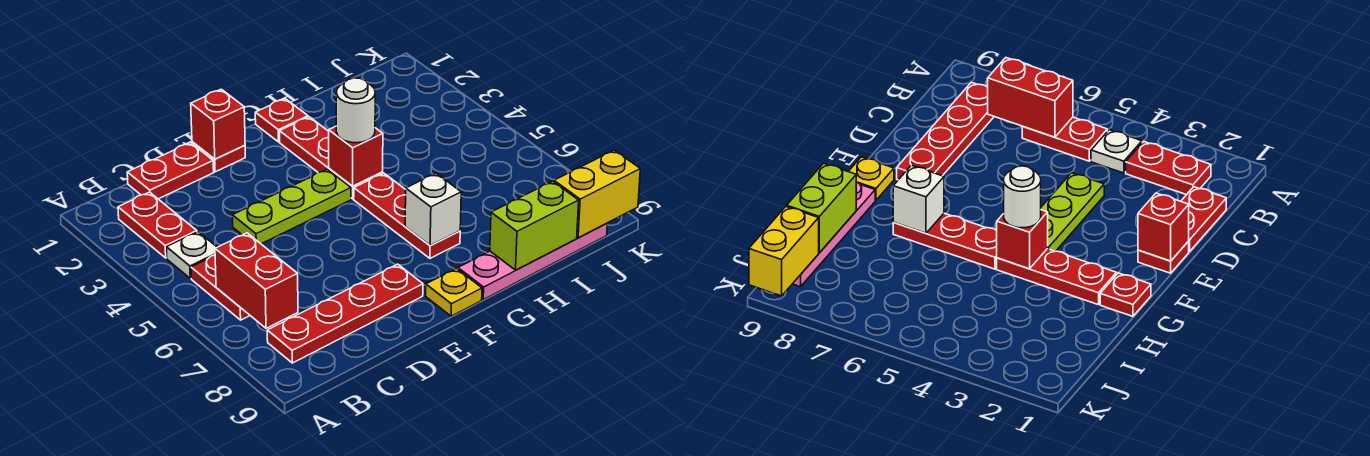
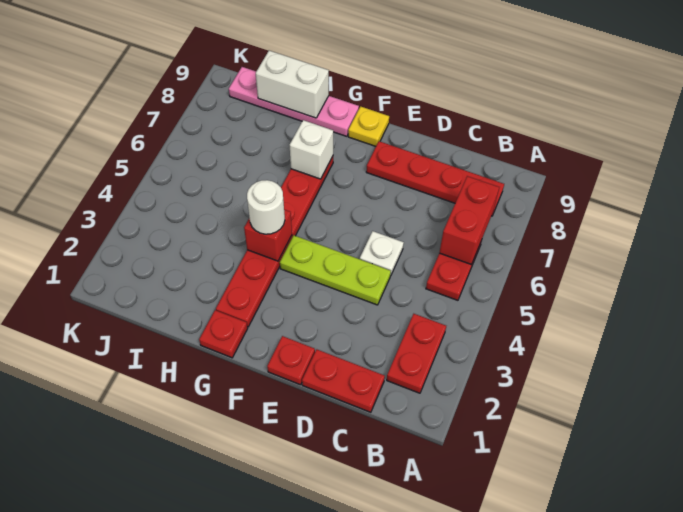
white plate B4 level 1 -> white plate D5 level 1
red brick E1 level 2 -> none
lime brick H9:I9 level 2 -> white brick H9:I9 level 2
yellow brick J9:K9 level 2 -> none

